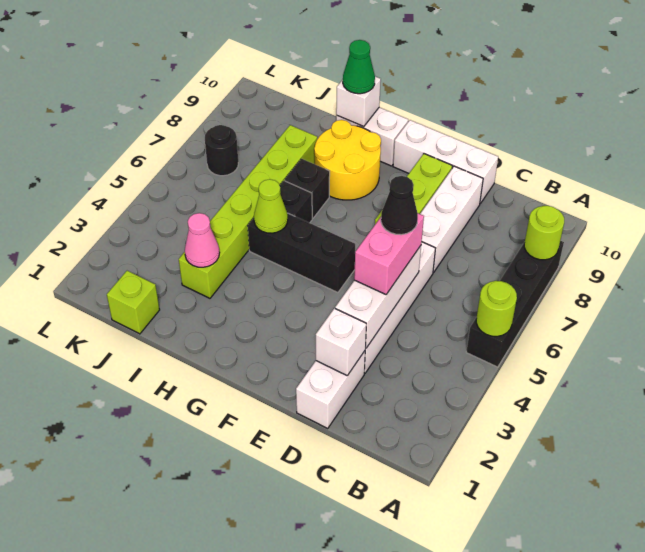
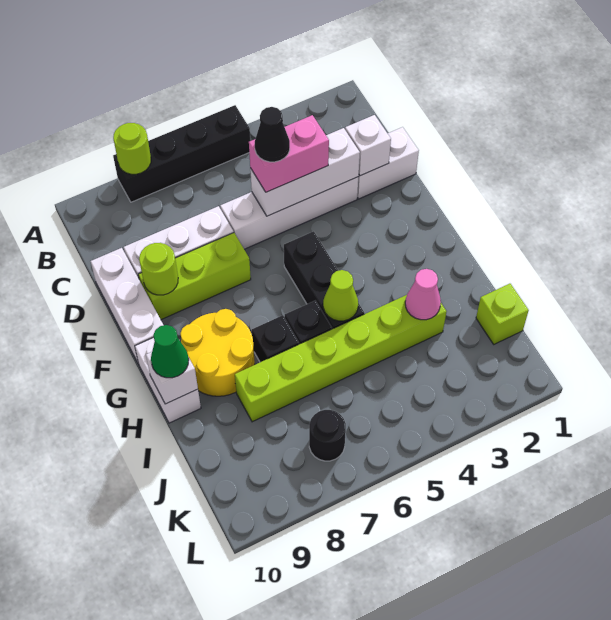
lime round brick A5 level 2 -> lime round brick E9 level 2

